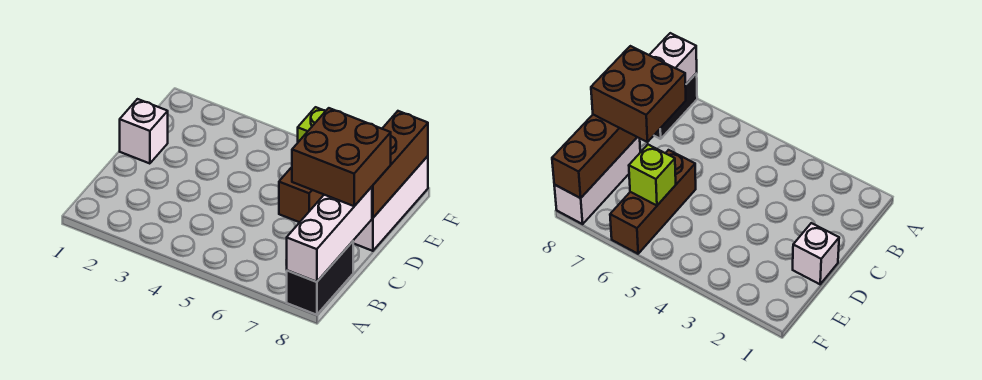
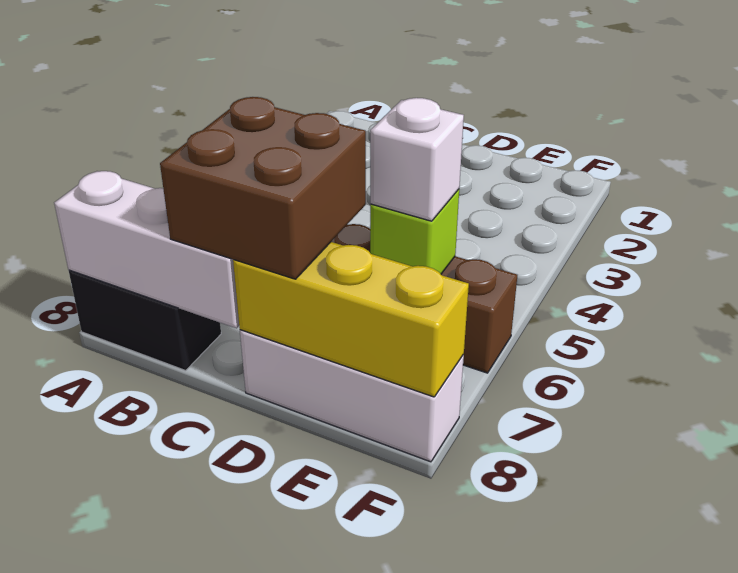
white brick D1 level 1 -> white brick E6 level 3
brown brick D8:F8 level 2 -> yellow brick D8:F8 level 2

